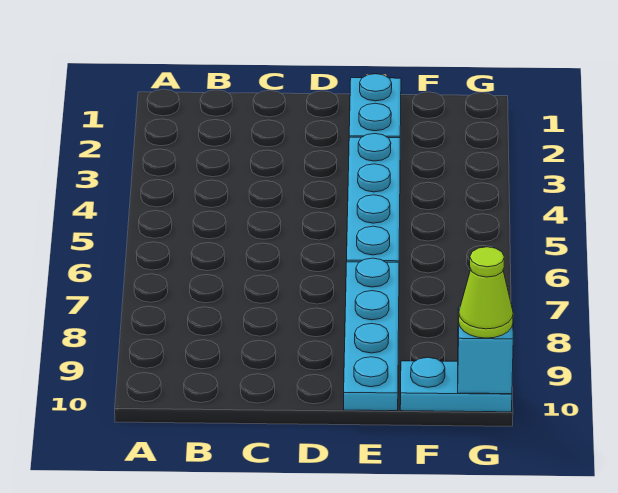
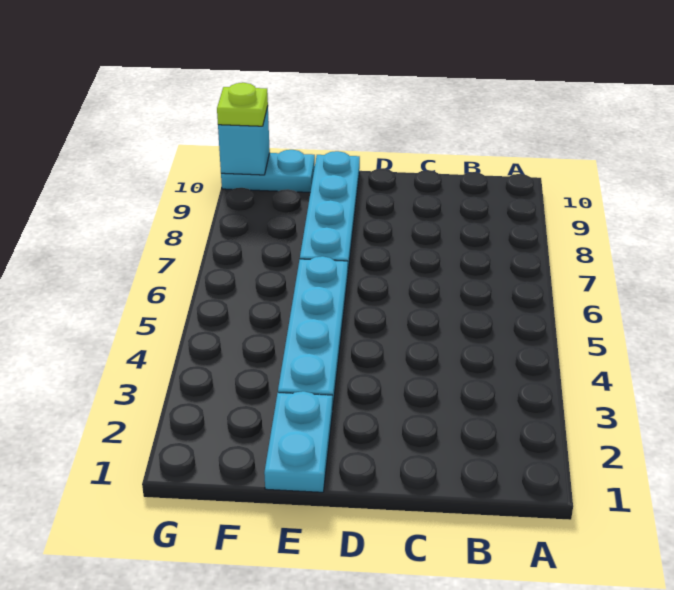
lime cone G10 level 3 -> lime plate G10 level 3

